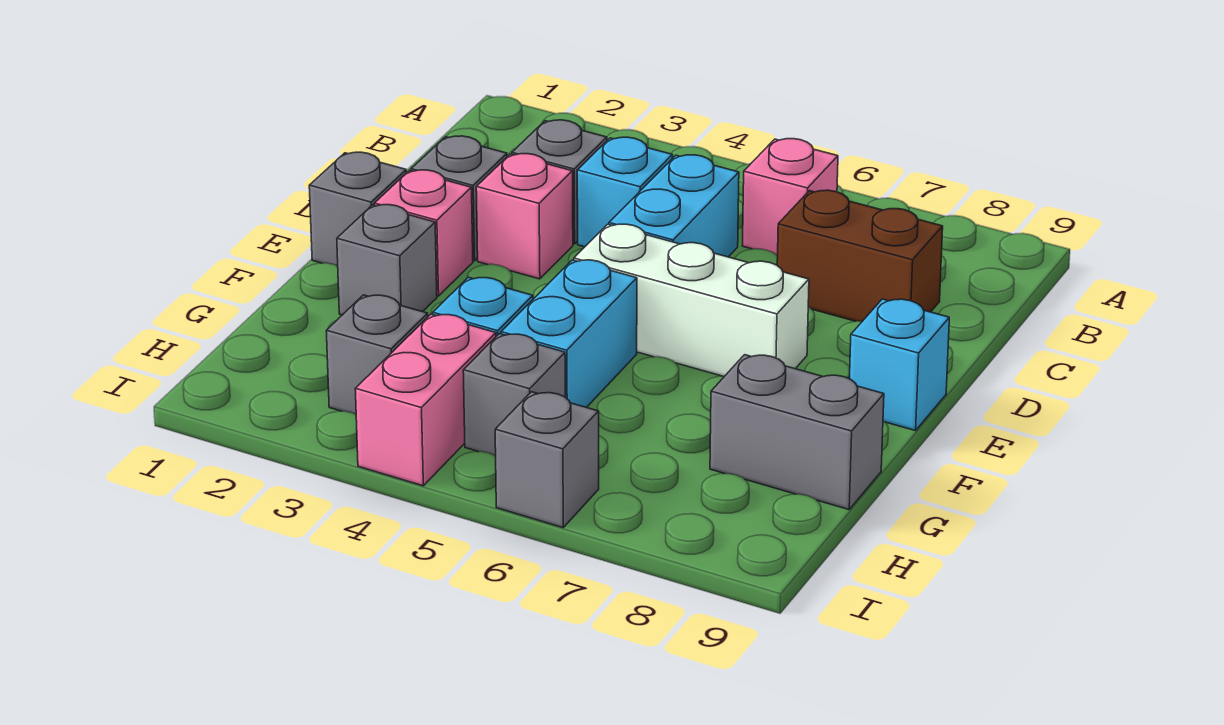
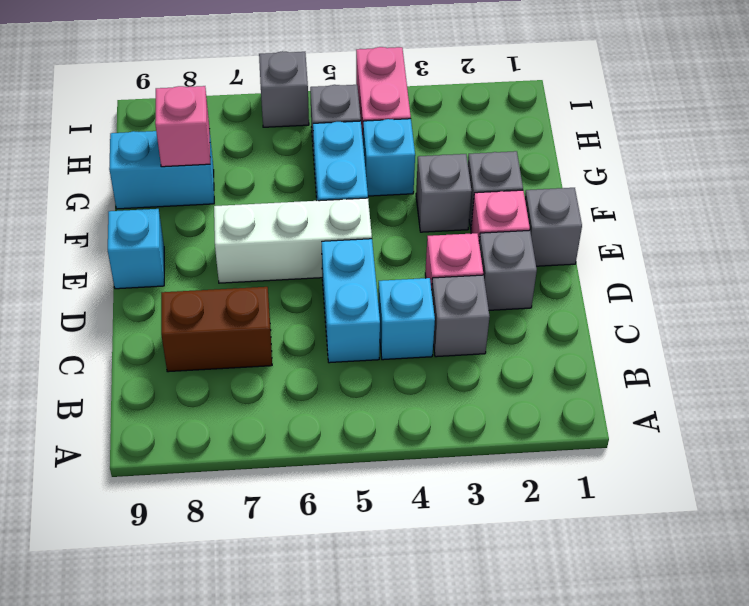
pink brick B6 level 1 -> pink brick G8 level 2
grey brick G8:G9 level 1 -> cyan brick G8:G9 level 1
grey brick H3 level 1 -> grey brick F3 level 1

